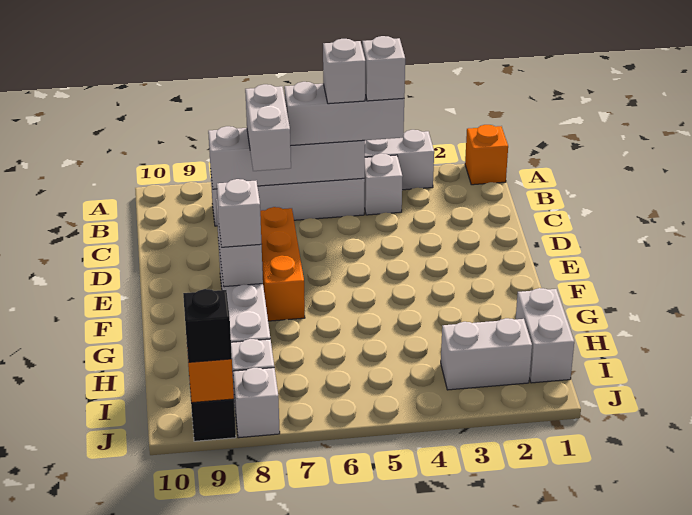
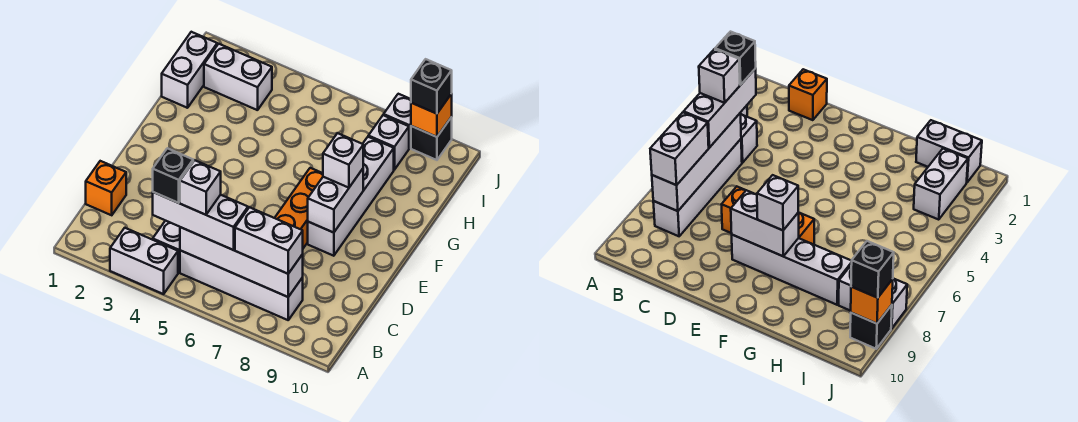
orange brick A1 level 1 -> orange brick C1 level 1
white brick B4 level 4 -> black brick B4 level 4
white brick B7:C7 level 3 -> white brick B7:B8 level 3

